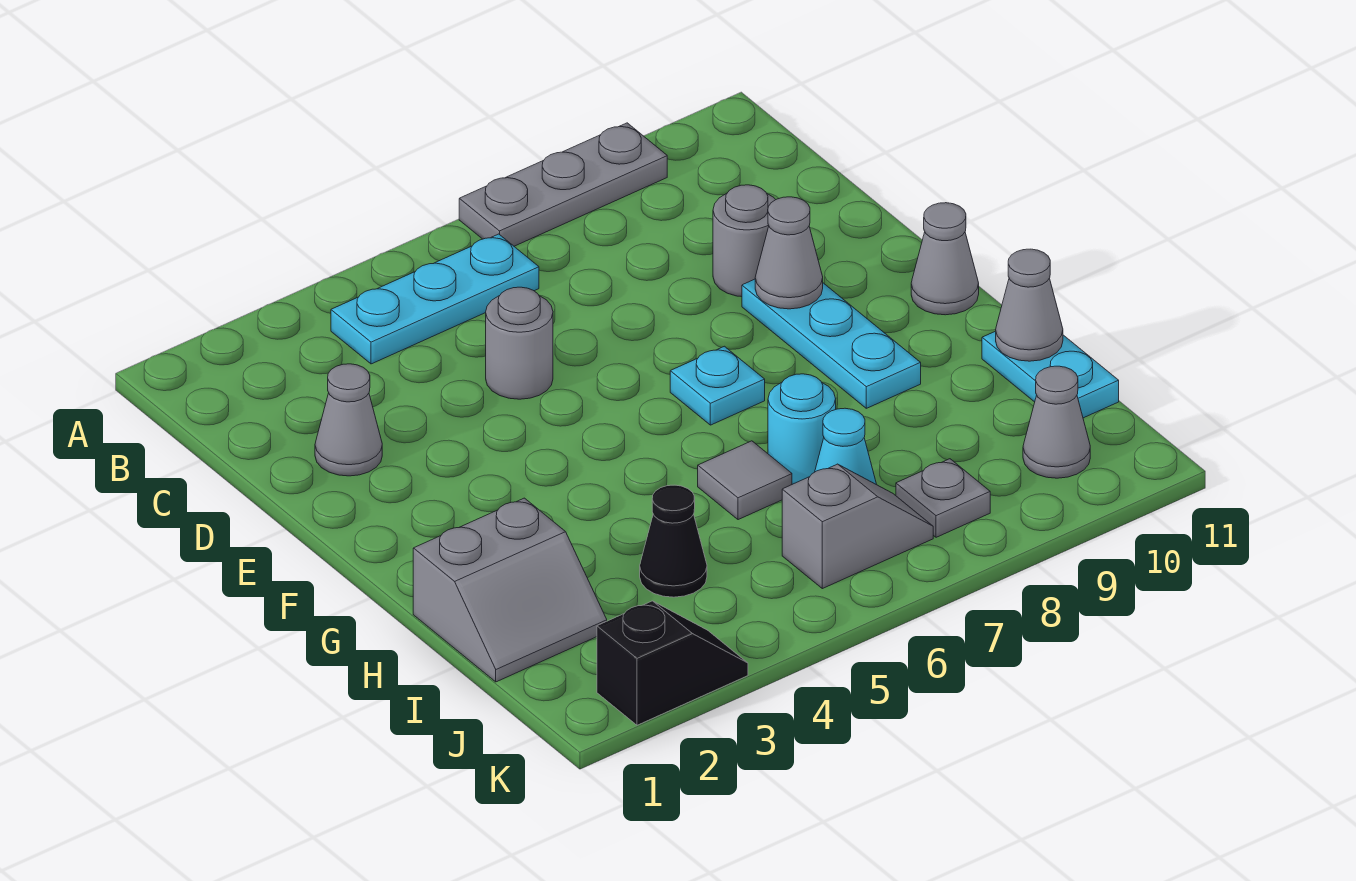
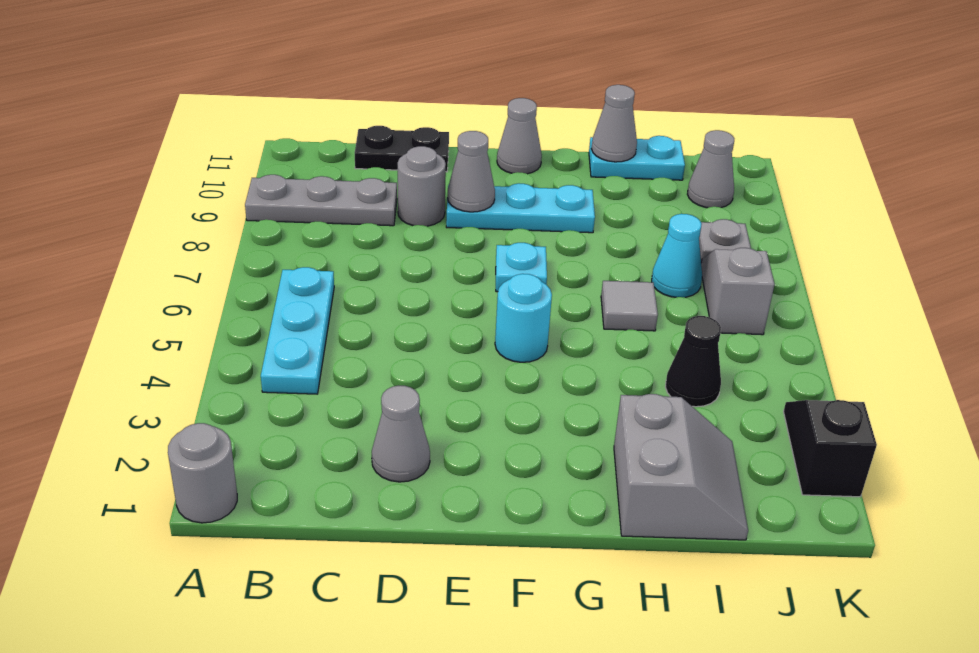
grey plate A7:A9 level 1 -> grey plate A9:C9 level 1
none -> black plate C11:D11 level 1
grey round brick D5 level 1 -> grey round brick A1 level 1
cyan round brick H7 level 1 -> cyan round brick F5 level 1

